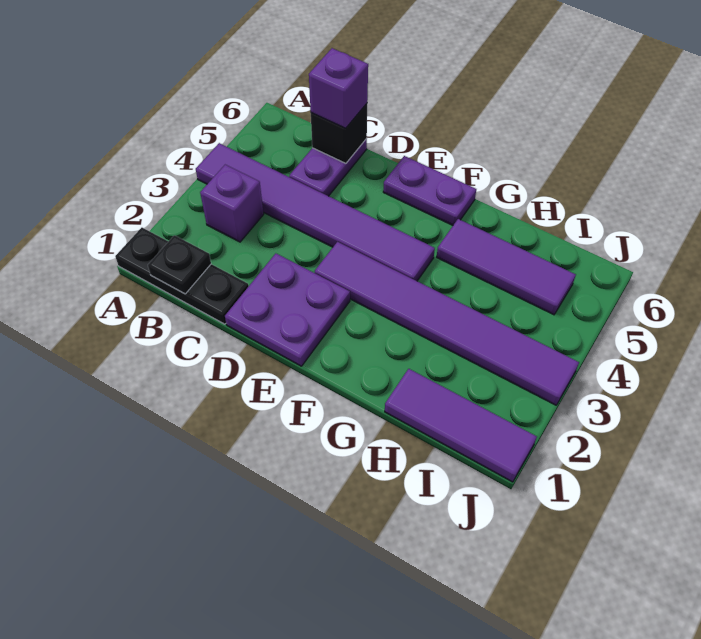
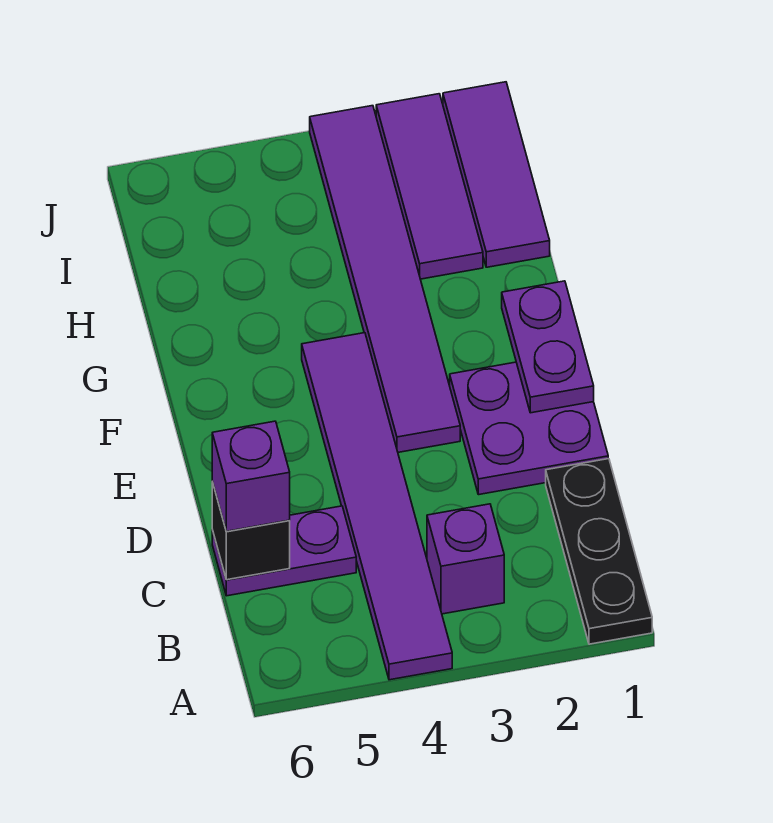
black plate B1 level 2 -> none
purple plate E6:F6 level 1 -> purple plate E1:F1 level 2
purple tile G5:I5 level 1 -> purple tile H2:J2 level 1

